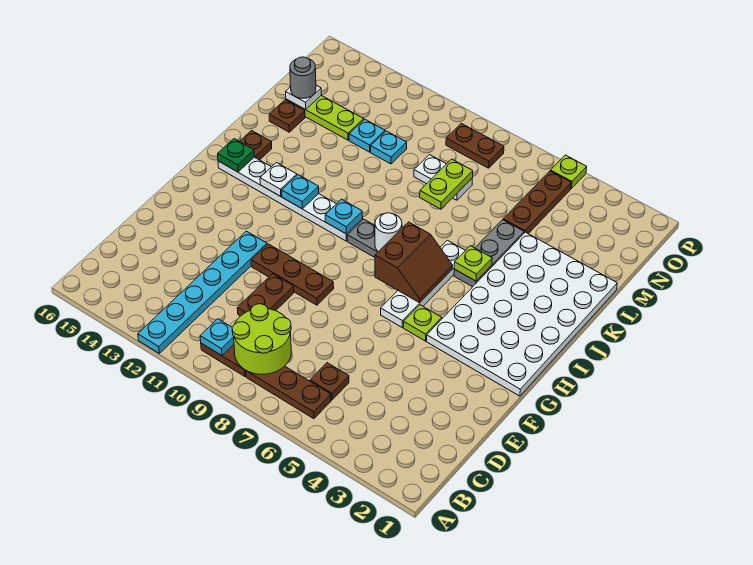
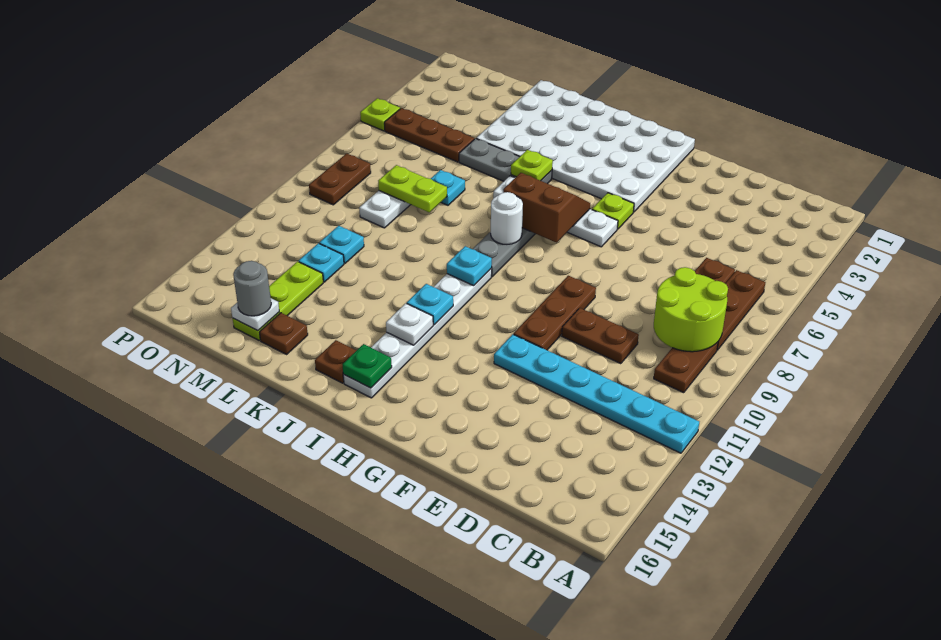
cyan plate B10 level 2 -> cyan plate L7 level 1

